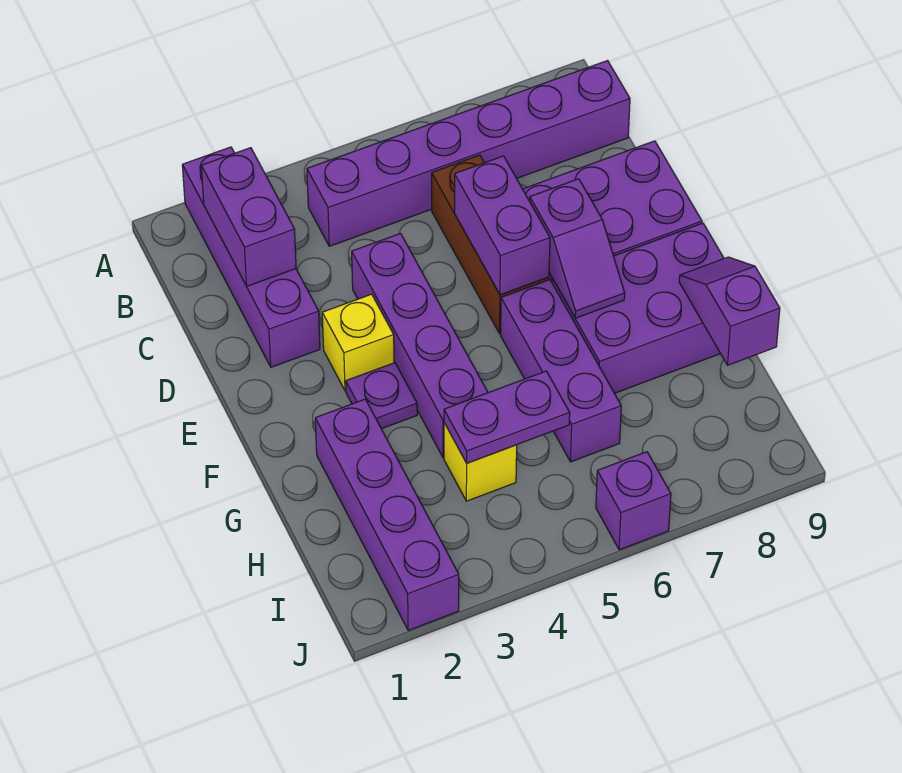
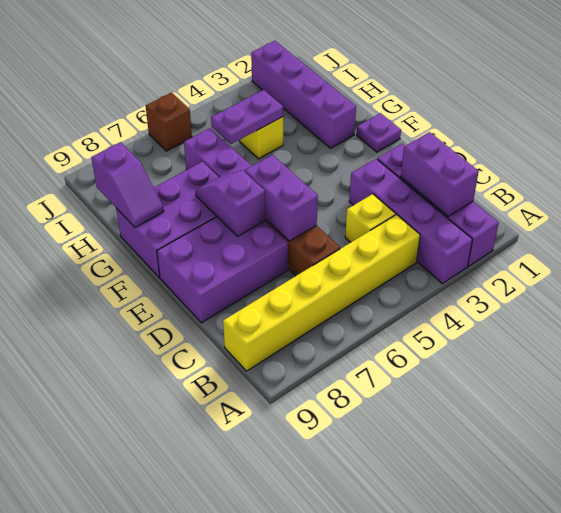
purple brick B4:B9 level 1 -> yellow brick B4:B9 level 1
purple brick D4:G4 level 1 -> purple brick A3:D3 level 1
yellow brick E3 level 1 -> yellow brick C4 level 1
purple plate F3 level 1 -> purple plate F1 level 1
purple brick J6 level 1 -> brown brick J6 level 1

